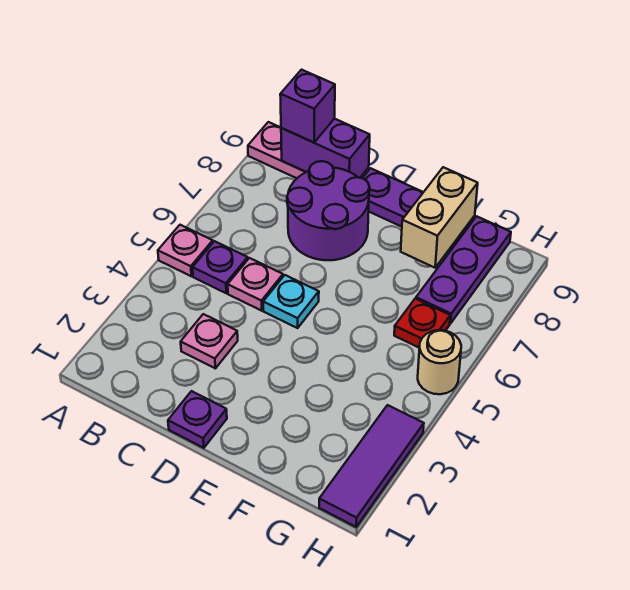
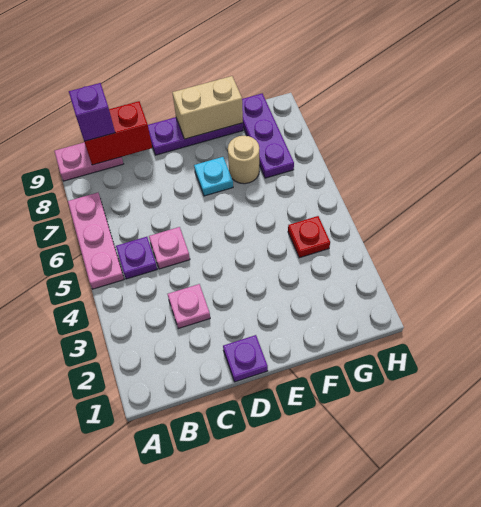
pink plate A5 level 1 -> pink plate A5:A7 level 1
purple brick B9:C9 level 2 -> red brick B9:C9 level 2
purple round brick C7:D8 level 1 -> none
cyan plate D5 level 1 -> cyan plate E7 level 1
tan brick F8:F9 level 2 -> tan brick E9:F9 level 2
red plate G6 level 1 -> red plate G4 level 1
purple tile H1:H3 level 1 -> none
tan round brick H5 level 1 -> tan round brick F7 level 1

